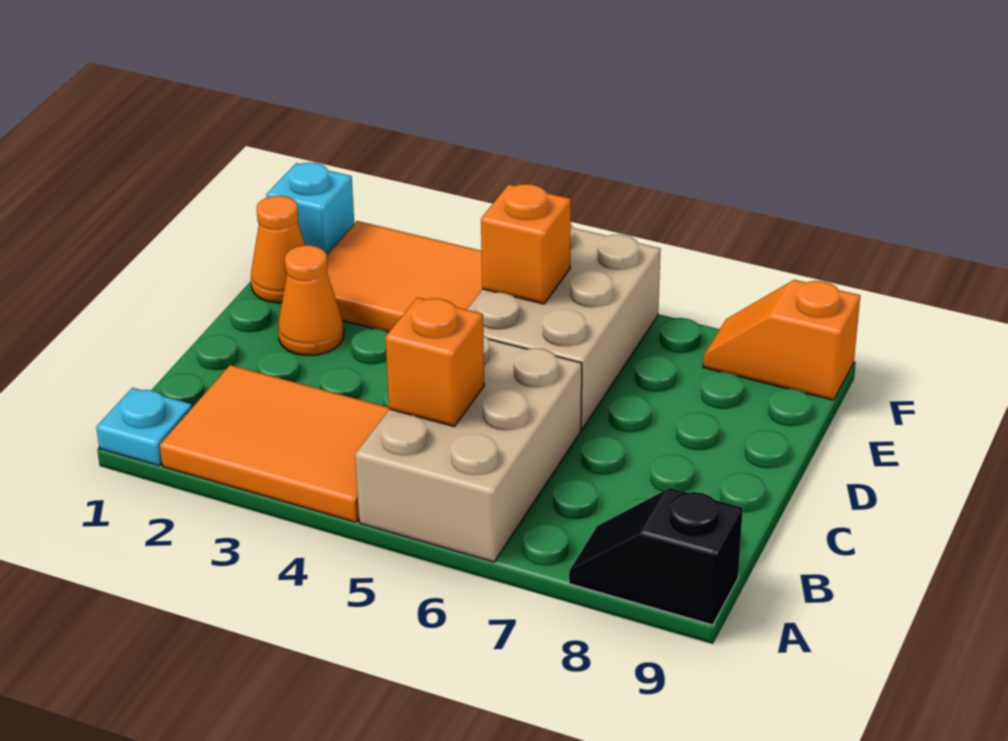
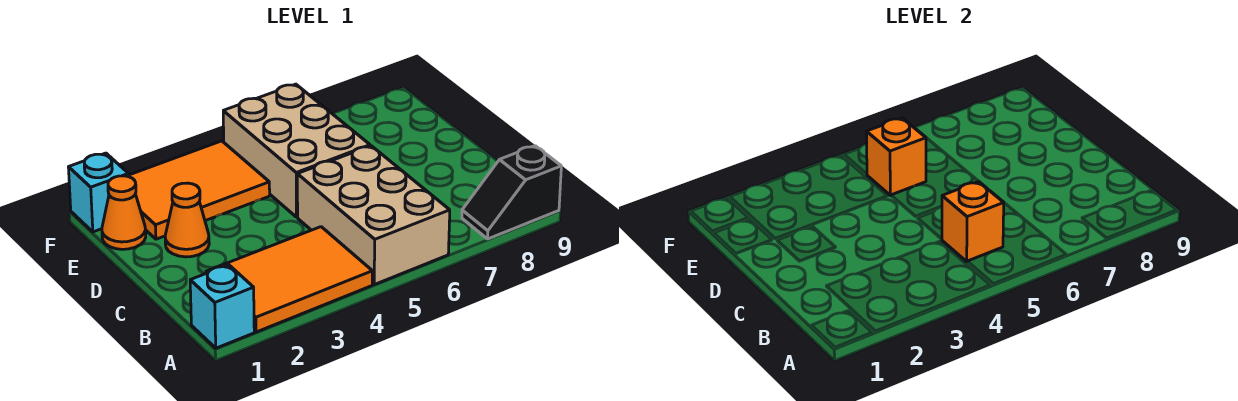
cyan plate A1 level 1 -> cyan brick A1 level 1
orange slope F8:F9 level 1 top 9 -> none

